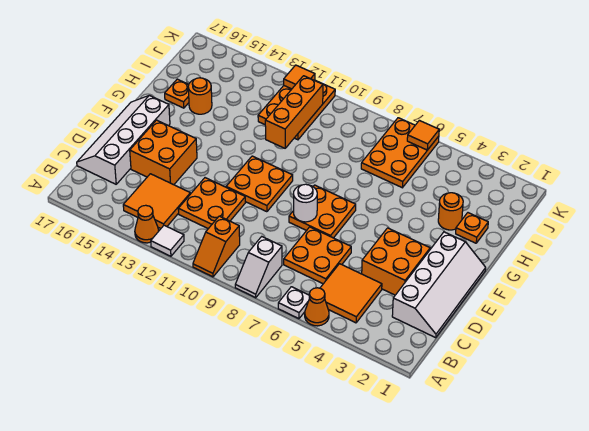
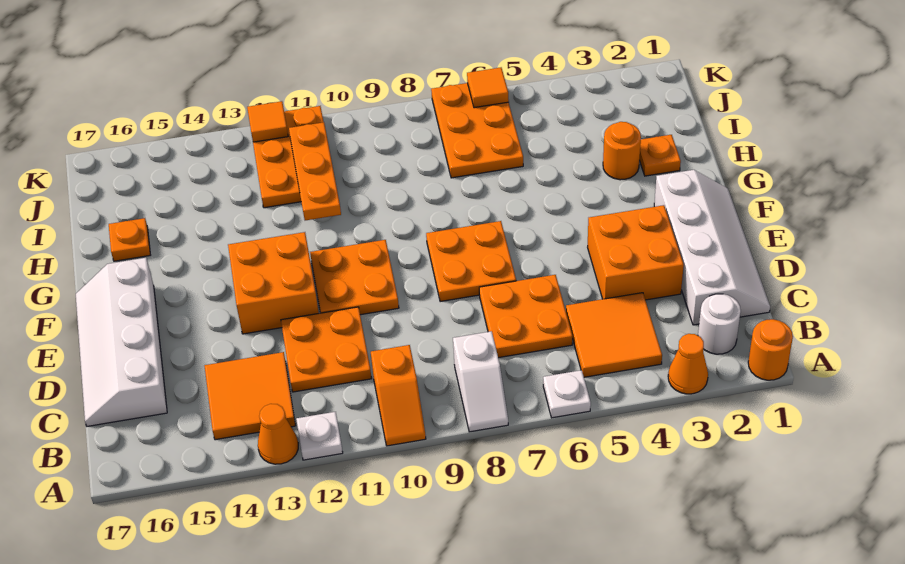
orange cone A5 level 1 -> orange cone A3 level 1
white tile A12 level 1 -> white plate A12 level 1
orange brick D14:E15 level 1 -> orange brick E12:F13 level 1
white round brick E8 level 2 -> white round brick B2 level 1
orange brick H11:J11 level 2 -> orange plate H11:J11 level 2
orange round brick H15 level 1 -> orange round brick A1 level 1

